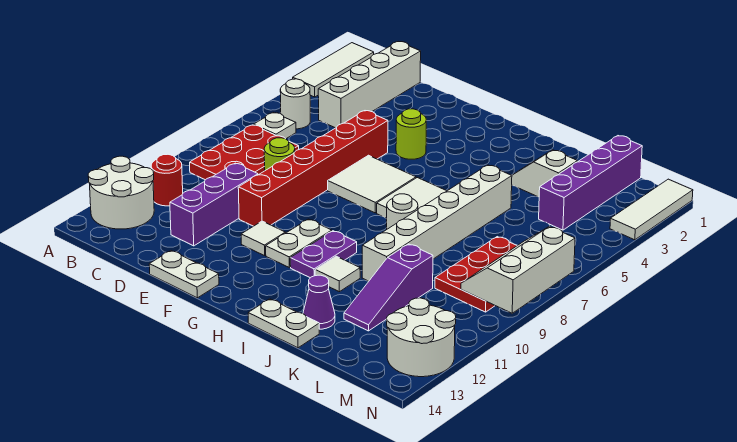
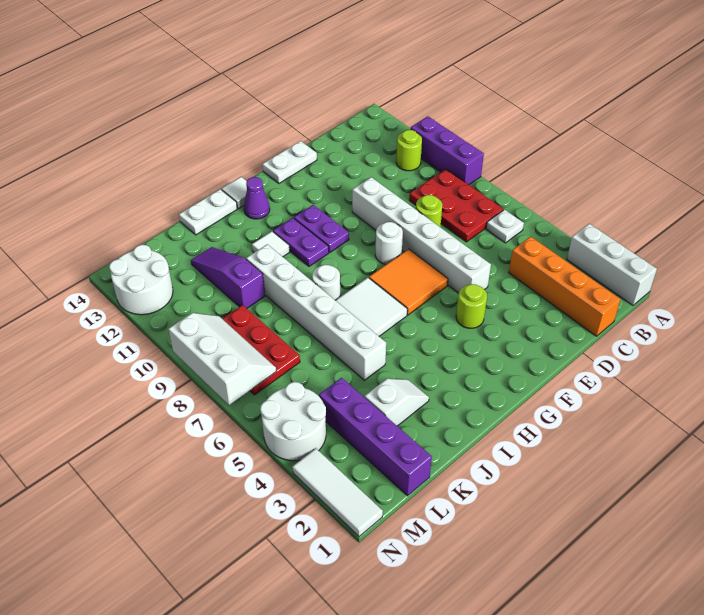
white tile A1:A3 level 1 -> white brick A1:A3 level 1
white round brick A12:B13 level 1 -> white round brick M4:N5 level 1
white round brick B5 level 1 -> white round brick F8 level 1
red round brick B11 level 1 -> lime round brick B11 level 1
white brick C1:C4 level 1 -> orange brick C1:C4 level 1
purple brick D10:D12 level 1 -> purple brick A9:A11 level 1
red brick E5:E10 level 1 -> white brick E5:E10 level 1
white tile F6:G7 level 1 -> orange tile F6:G7 level 1
white tile F11 level 1 -> white tile H14 level 1
white plate G10:G11 level 1 -> purple plate G10:G11 level 1
purple cone J13 level 1 -> purple cone H13 level 1

